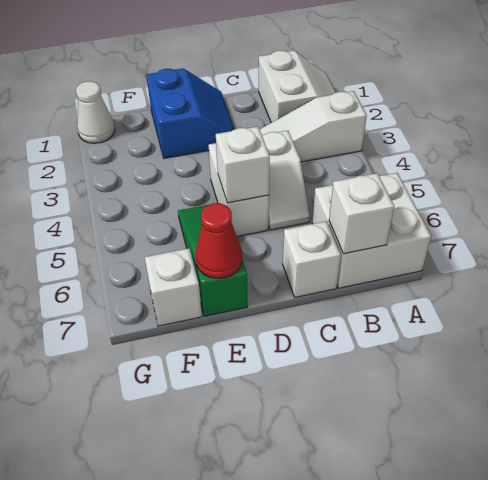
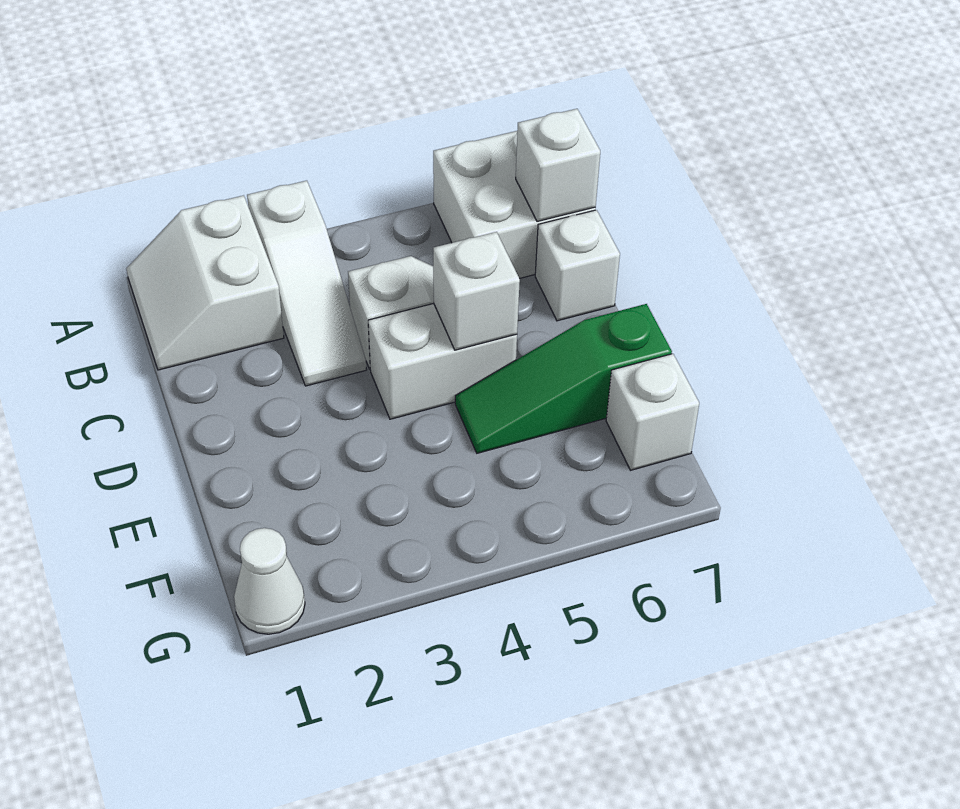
white slope A1:B2 level 1 top B -> white slope A1:B2 level 1 top 2
blue slope D1:E2 level 1 top E -> none
red cone E7 level 2 -> none

